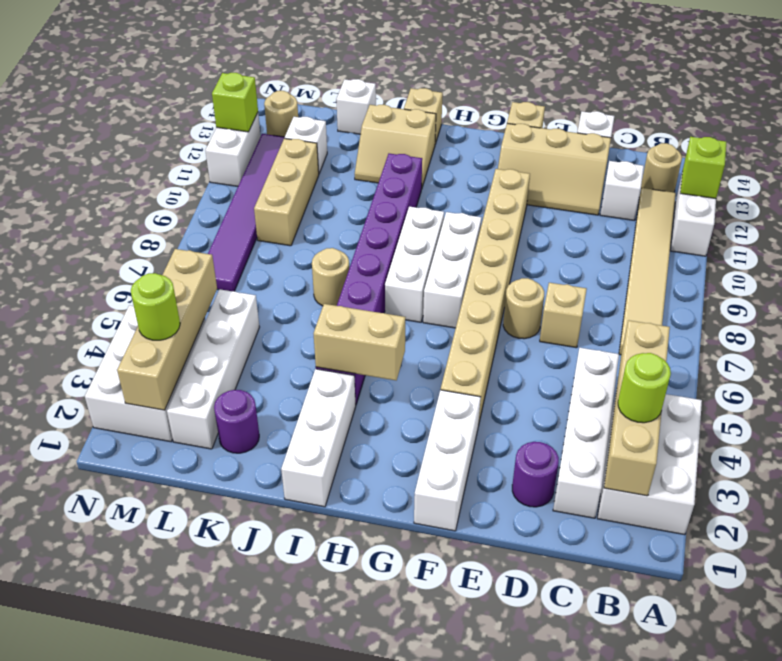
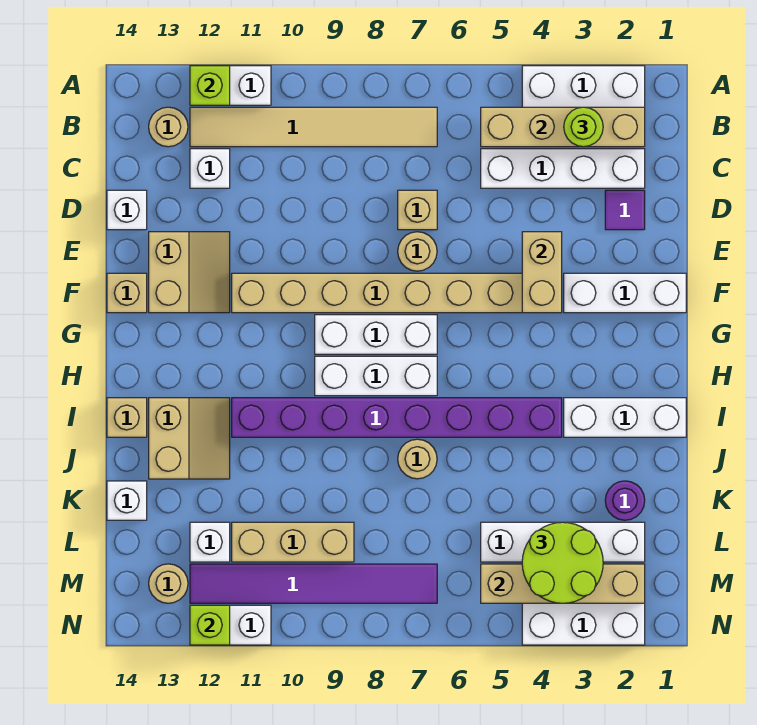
purple round brick D2 level 1 -> purple tile D2 level 1
tan slope D12:F13 level 1 top 13 -> tan slope E12:F13 level 1 top 13
tan brick H4:I4 level 2 -> tan brick E4:F4 level 2
lime round brick M3 level 3 -> lime round brick L3:M4 level 3

